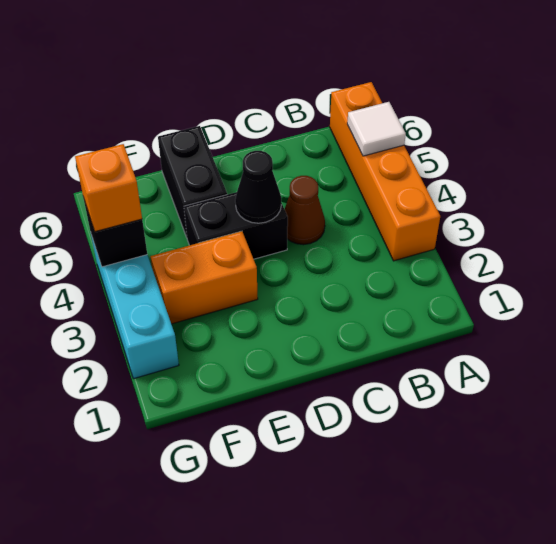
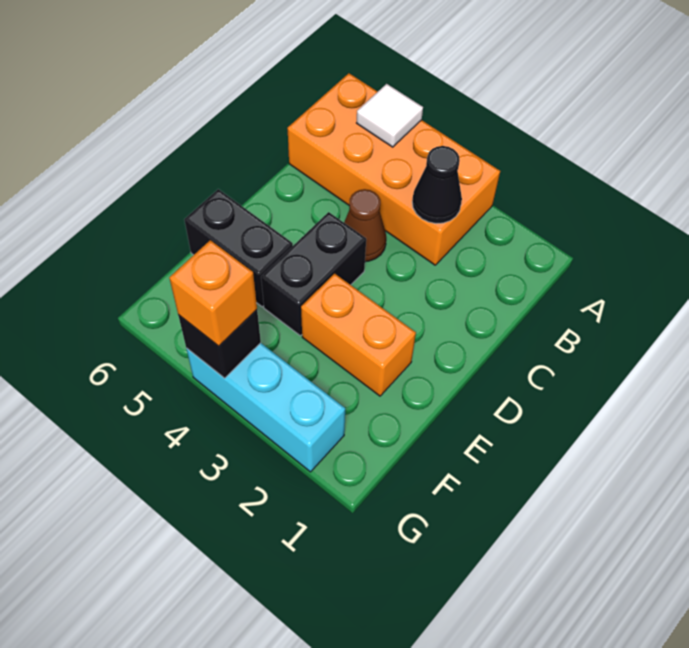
orange brick A3:A6 level 1 -> orange brick A3:B6 level 1
black cone D4 level 2 -> black cone B3 level 2
orange brick E3:F3 level 1 -> orange brick E2:E3 level 1

